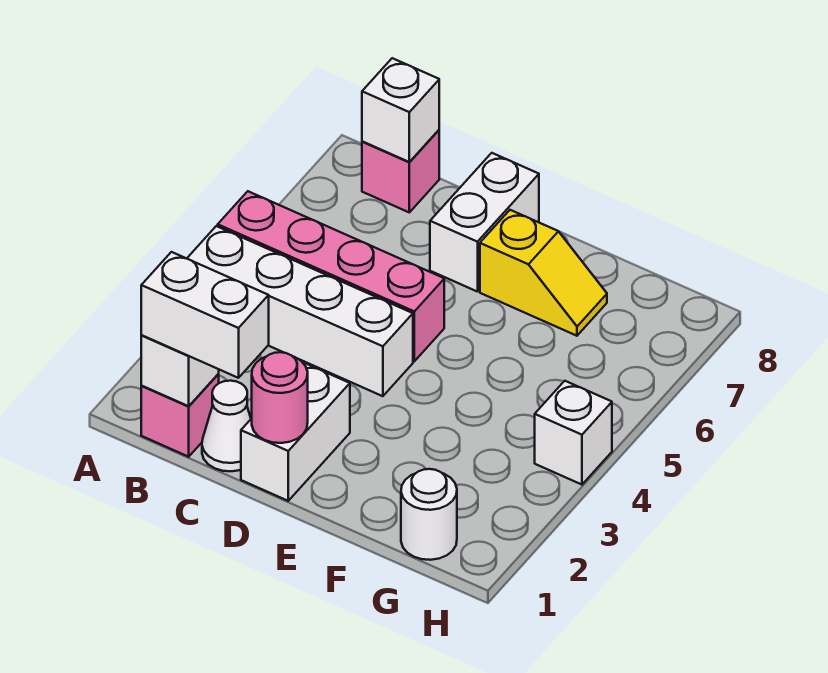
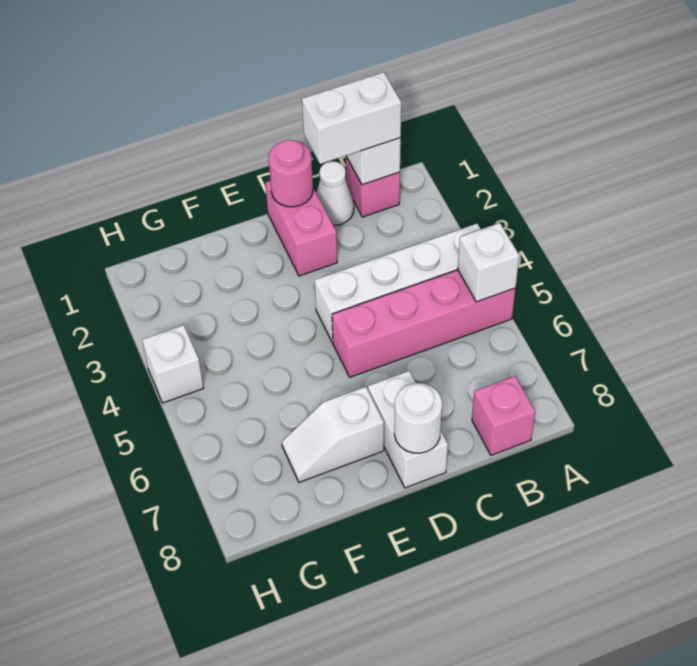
white brick B8 level 2 -> white brick A5 level 2
white brick D1:D2 level 1 -> pink brick D1:D2 level 1
yellow slope E7:F7 level 1 top E -> white slope E7:F7 level 1 top E
white round brick G1 level 1 -> white round brick D8 level 2

